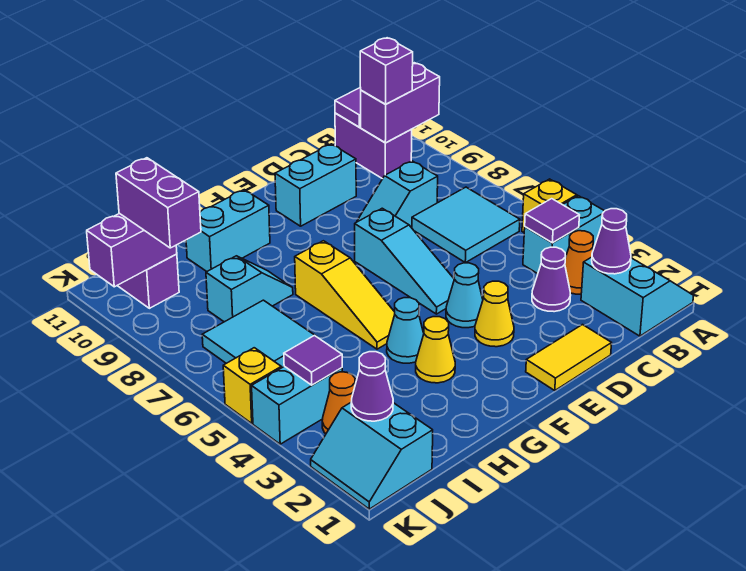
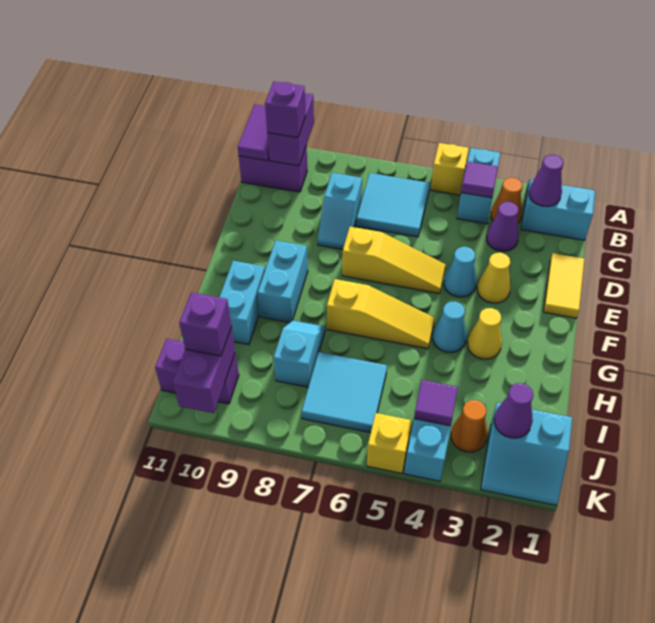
cyan brick D10:E10 level 1 -> cyan brick F9:G9 level 1
cyan slope E5:E7 level 1 top 7 -> yellow slope E5:E7 level 1 top 7
purple brick J9:J10 level 3 -> purple brick J10 level 3

